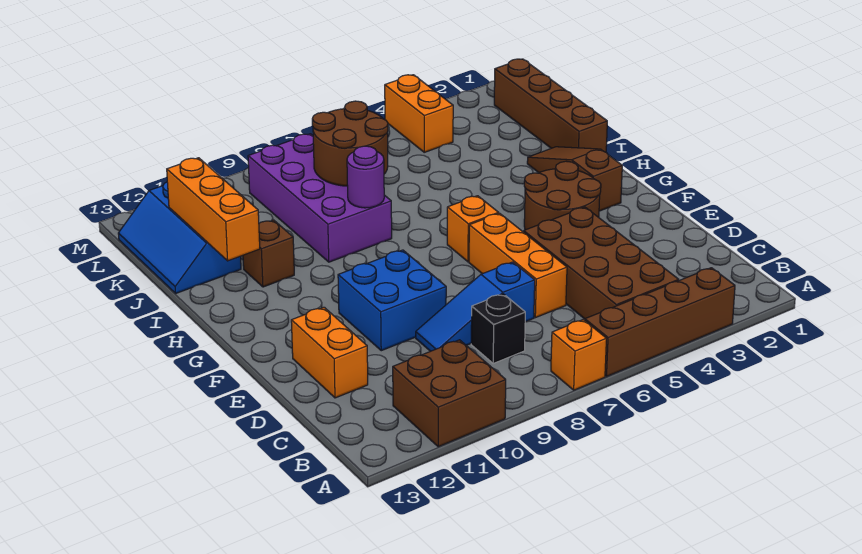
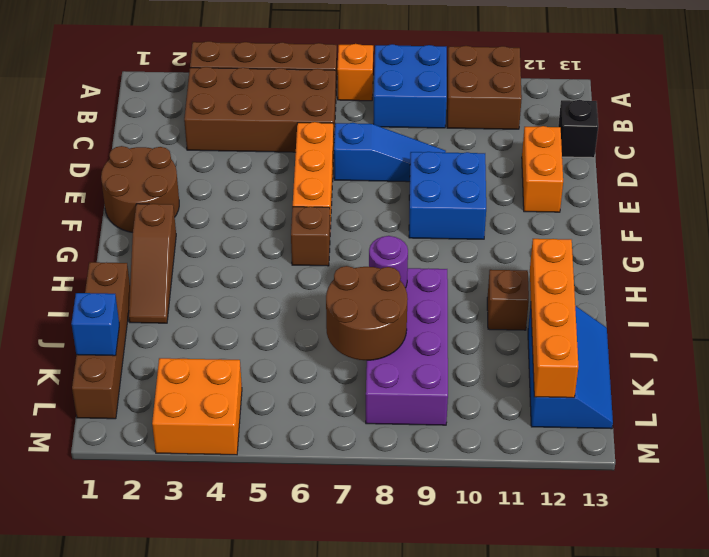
none -> blue brick A8:B9 level 1
brown brick B4:E5 level 1 -> brown brick B3:C6 level 1
black brick C8 level 1 -> black brick C13 level 1
brown round brick F3:G4 level 1 -> brown round brick E1:F2 level 1
orange brick G6 level 1 -> brown brick G6 level 1
orange brick I12:K12 level 2 -> orange brick I12:L12 level 2
none -> blue brick K1 level 2
orange brick L4:M4 level 1 -> orange brick L3:M4 level 1

